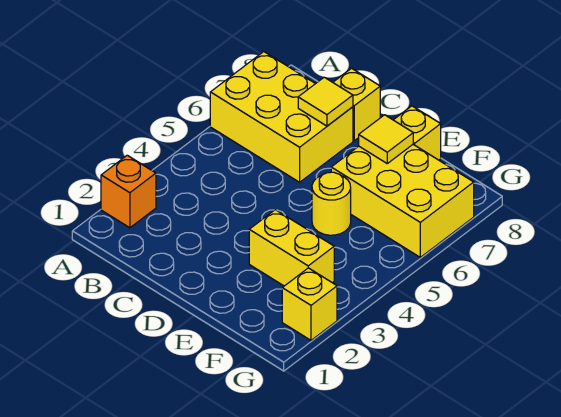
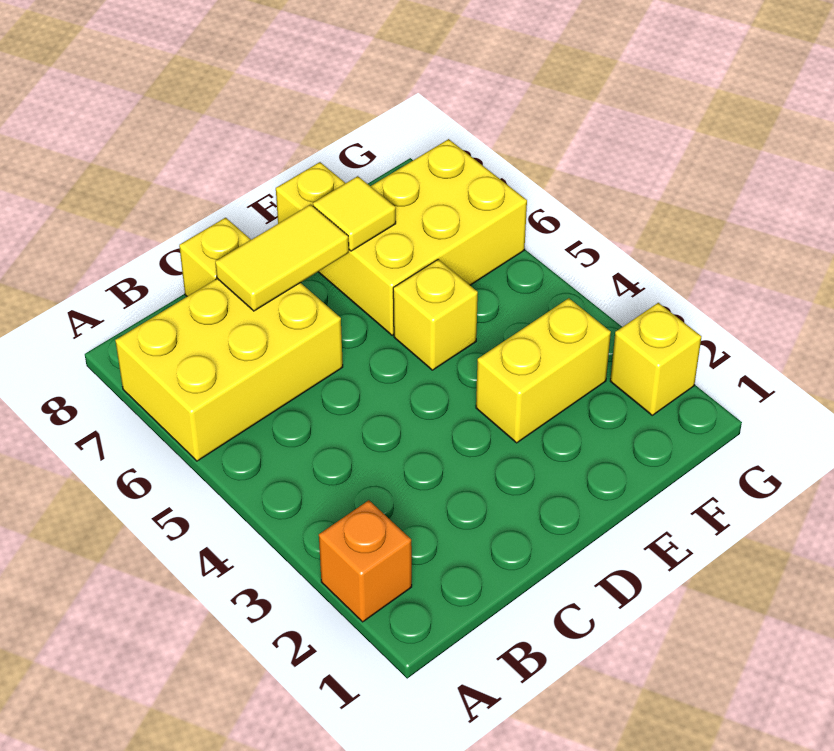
yellow tile C7 level 2 -> yellow tile C7:D7 level 2
yellow round brick E5 level 1 -> yellow brick E5 level 1

